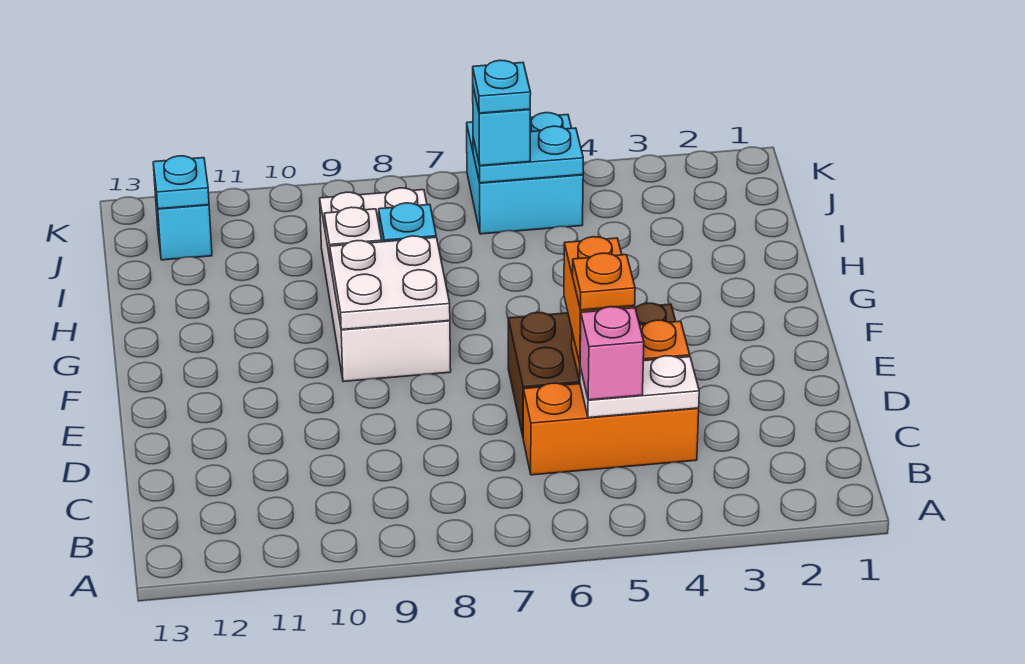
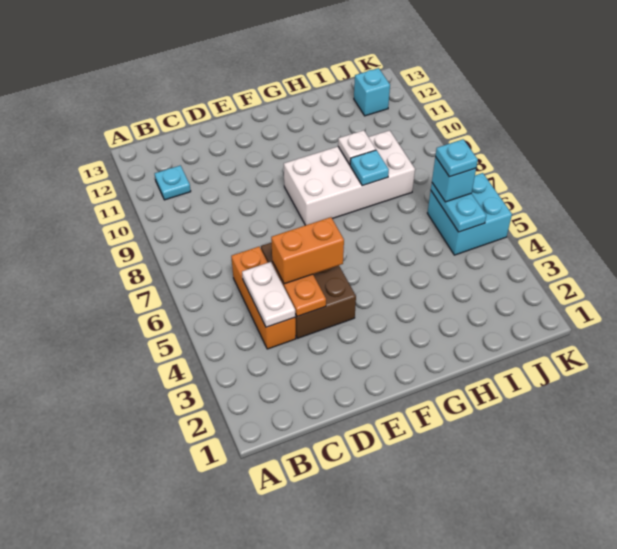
pink brick C5 level 3 -> none
orange plate D5 level 4 -> none
white plate F8:G9 level 2 -> none
cyan plate J12 level 2 -> cyan plate B11 level 1

